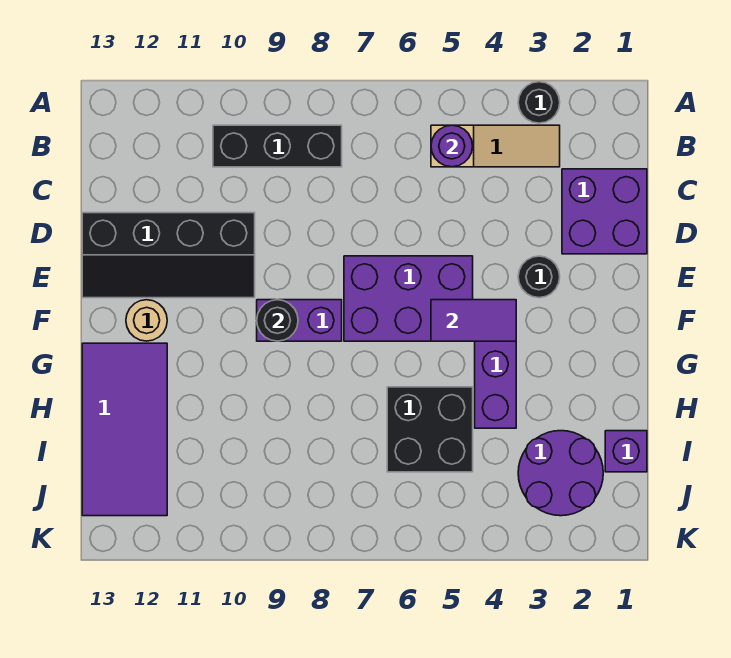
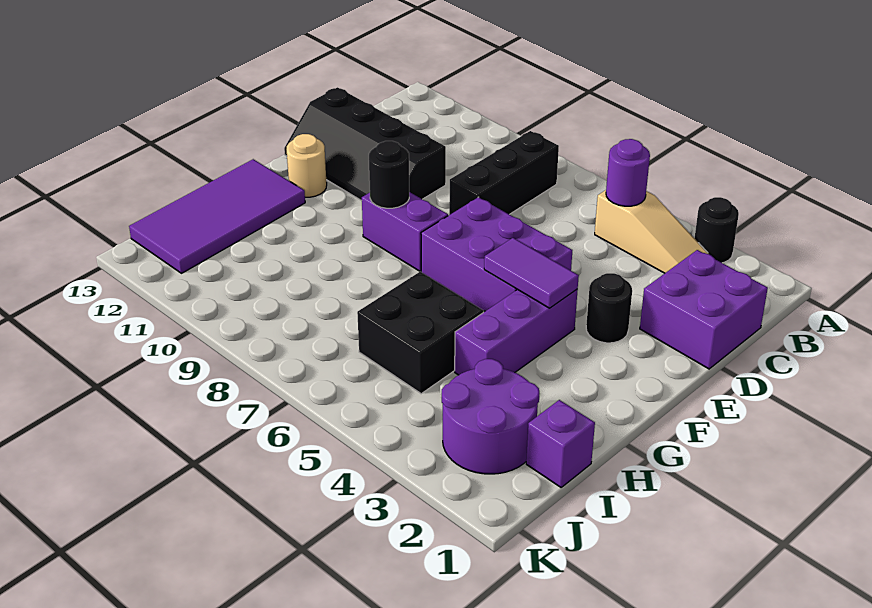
black brick B8:B10 level 1 -> black brick B8:D8 level 1

